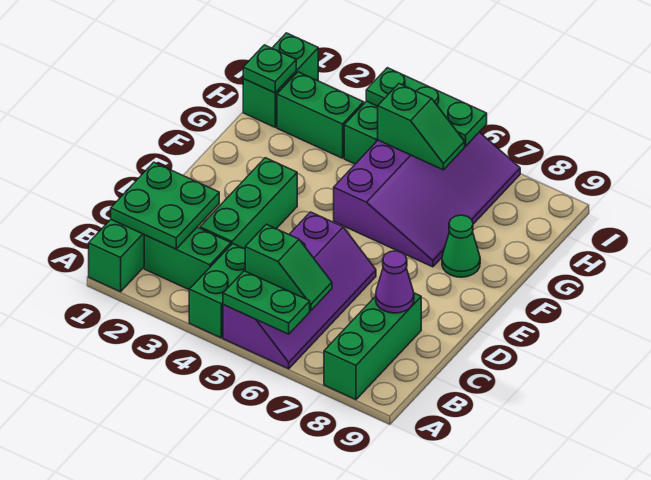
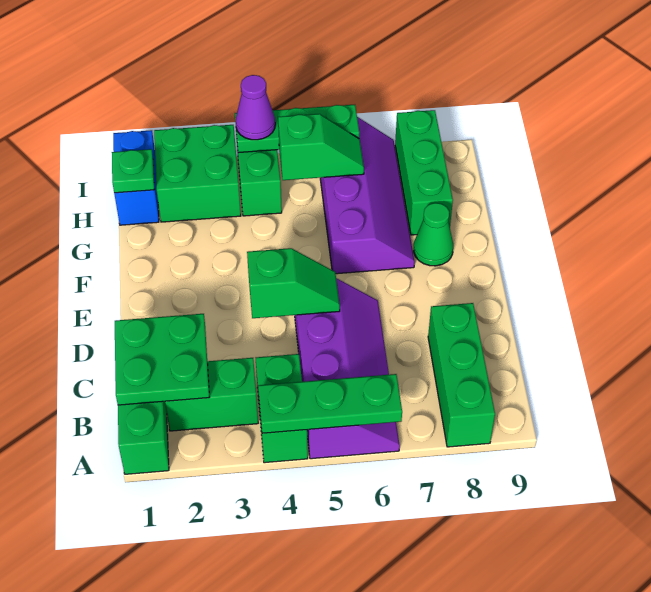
green plate A5:A6 level 2 -> green plate A4:A6 level 2
green slope B5:B6 level 2 top 5 -> green slope D4:D5 level 2 top 4
green brick C3:E3 level 1 -> green brick G8:I8 level 1
purple cone C8 level 2 -> purple cone I4 level 3
purple slope F5:I7 level 1 top 5 -> purple slope F6:I7 level 1 top 6
green brick H1:I1 level 1 -> blue brick H1:I1 level 1
green brick H2:H3 level 1 -> green brick H2:I3 level 1

